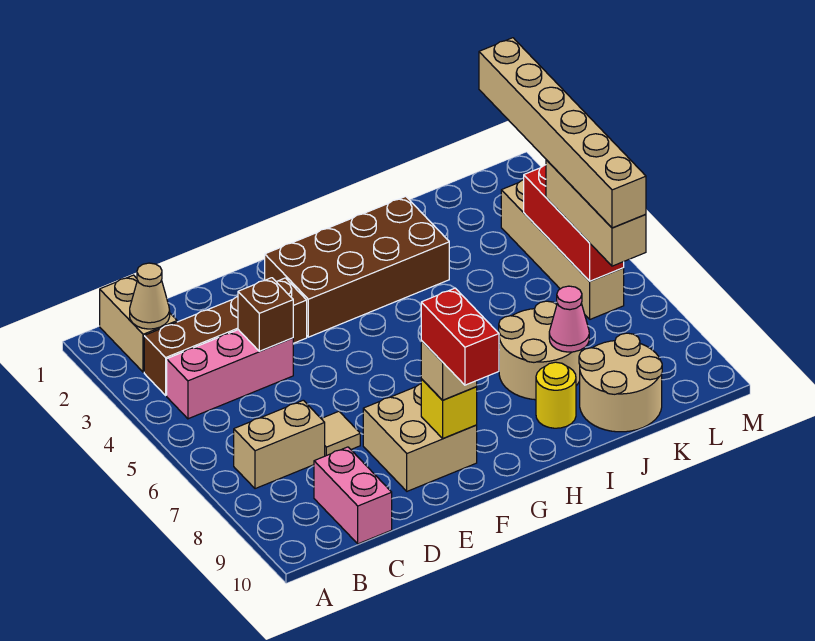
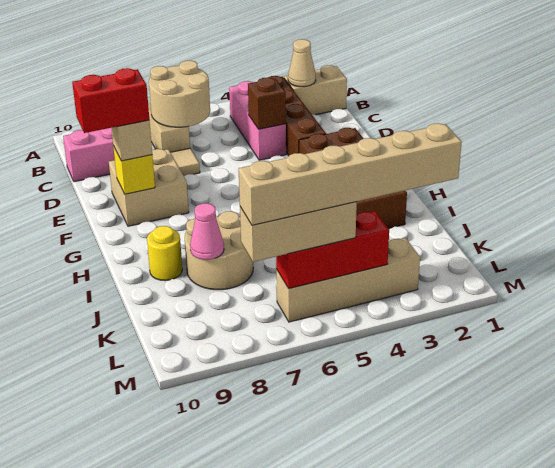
tan round brick J9:K10 level 1 -> tan round brick B6:C7 level 2

